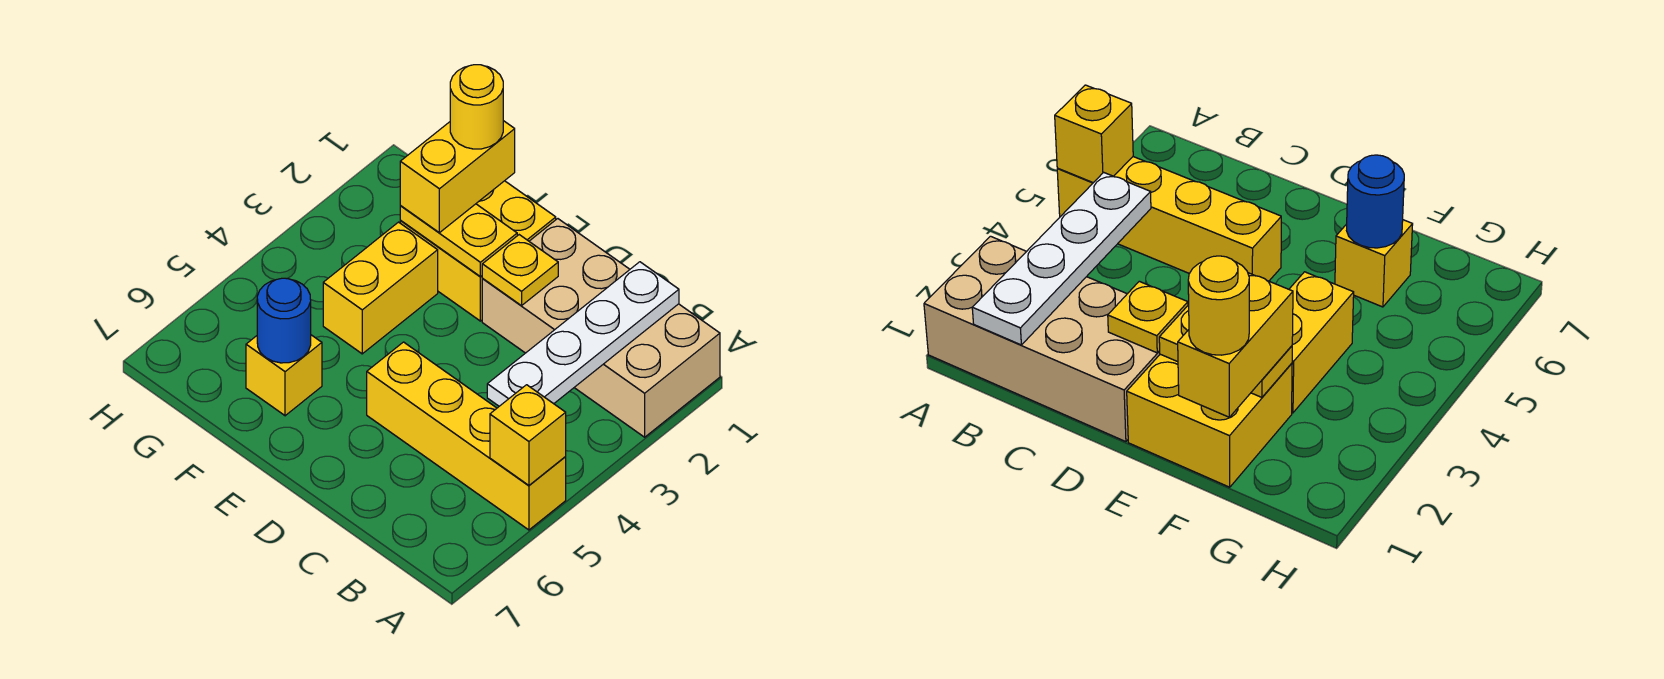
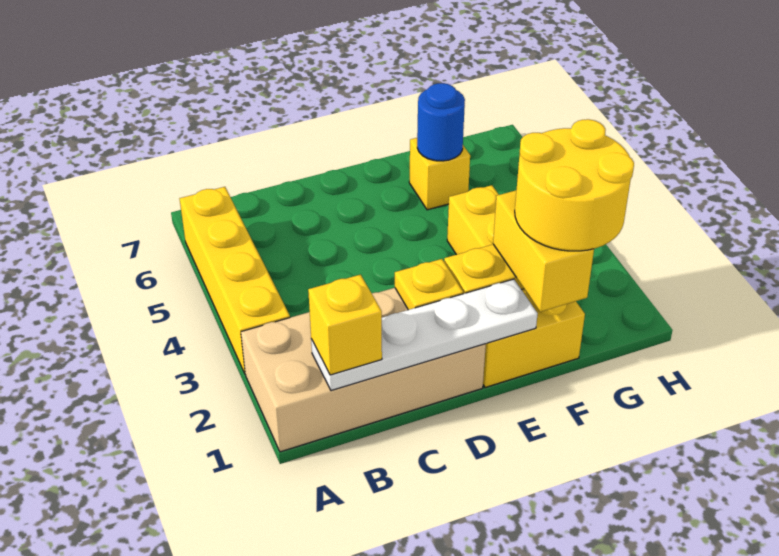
yellow brick A5:D5 level 1 -> yellow brick A3:A6 level 1
yellow brick A5 level 2 -> yellow brick B1 level 3
white plate B1:B4 level 2 -> white plate B1:E1 level 2
yellow round brick F1 level 4 -> yellow round brick F1:G2 level 4

